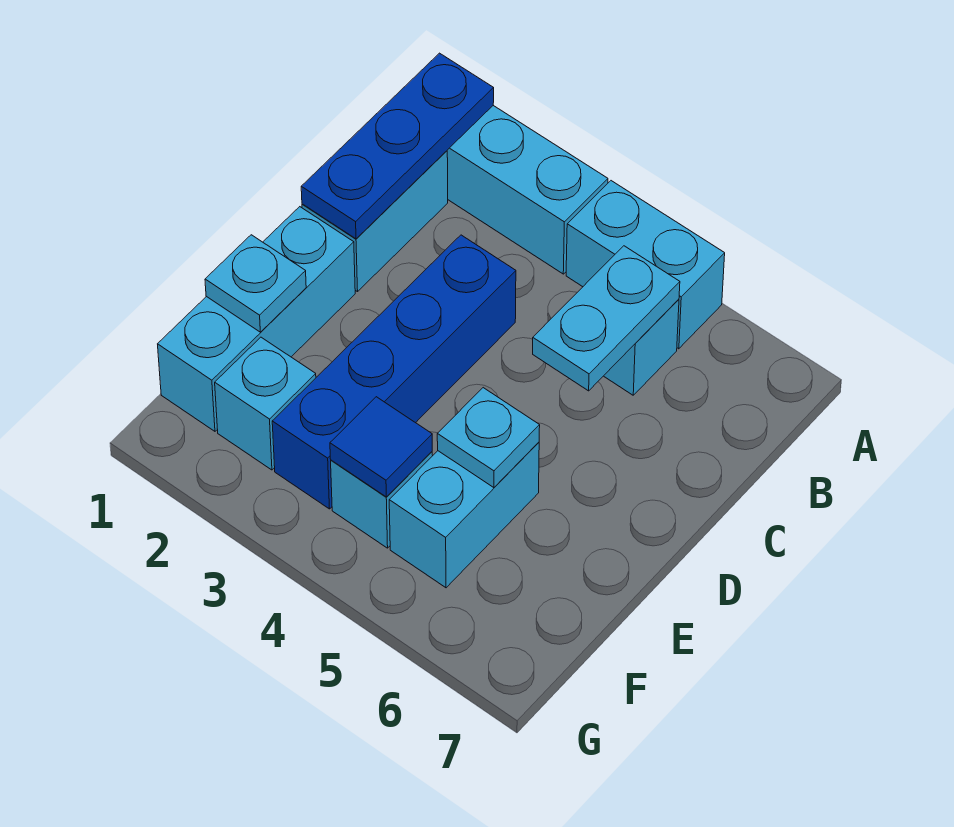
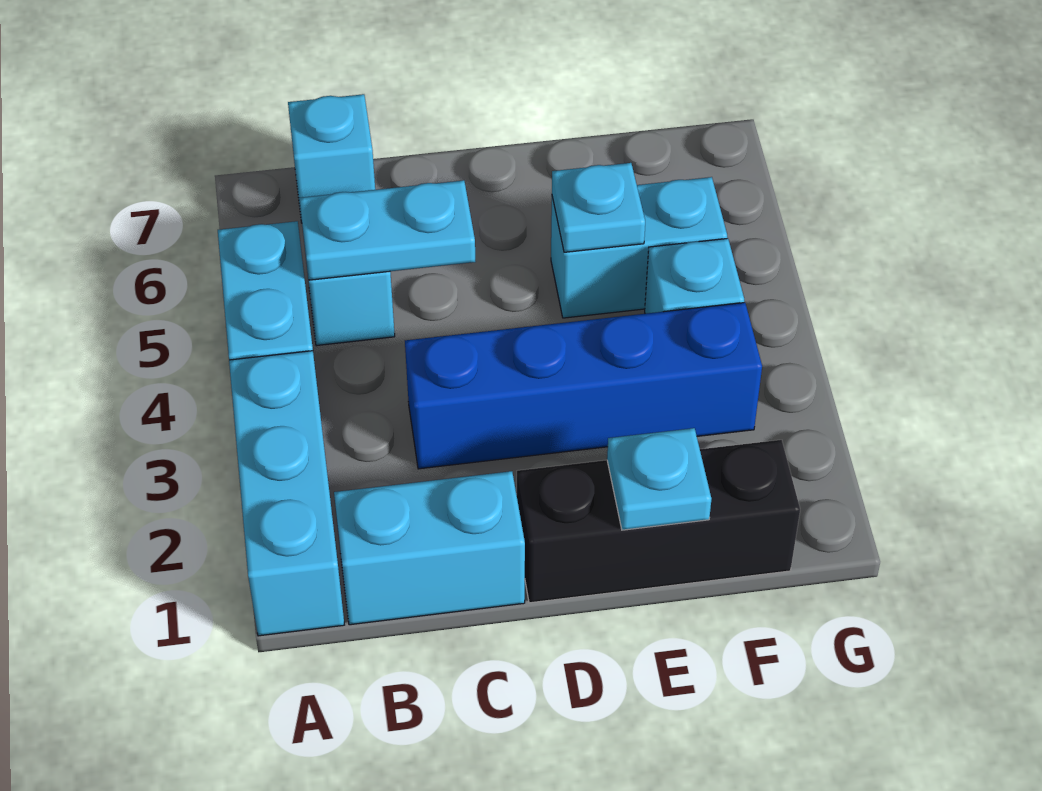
blue plate A1:C1 level 2 -> none
cyan brick D1:F1 level 1 -> black brick D1:F1 level 1
cyan brick F2 level 1 -> cyan brick B7 level 1
blue tile F4 level 2 -> none

